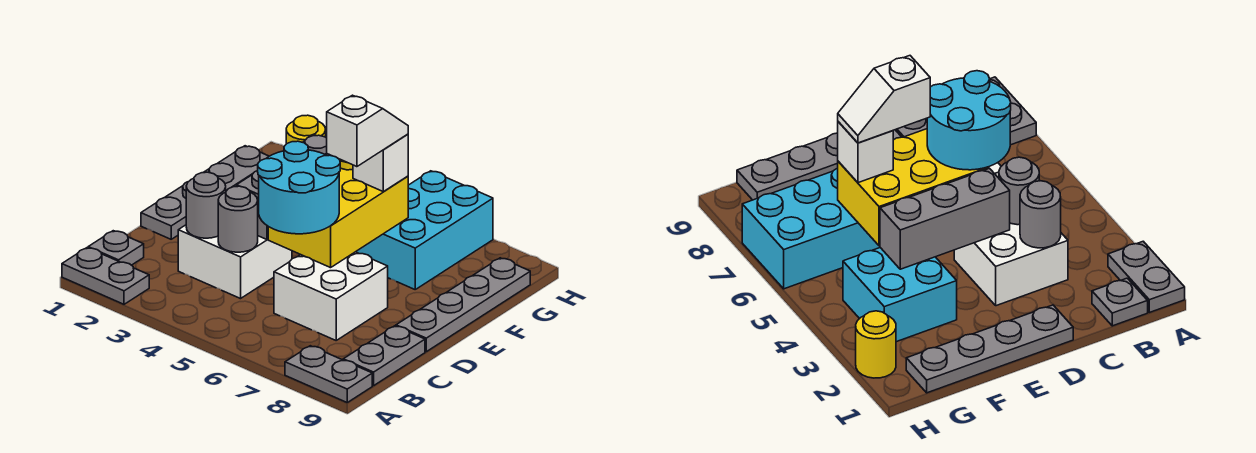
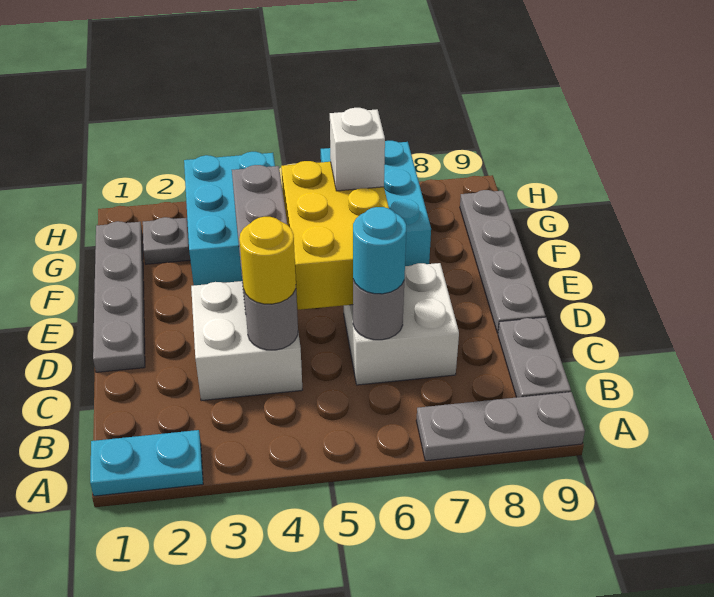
grey plate A1:A2 level 1 -> cyan plate A1:A2 level 1
grey plate A8:A9 level 1 -> grey plate A7:A9 level 1
grey plate B1 level 1 -> grey plate G2 level 1
grey round brick C3 level 2 -> grey round brick C6 level 2
cyan round brick C5:D6 level 3 -> cyan round brick C6 level 3
white slope E6:F6 level 4 top E -> none
cyan brick F3:G4 level 1 -> cyan brick F3:H4 level 1
yellow round brick H2 level 1 -> yellow round brick C4 level 3

